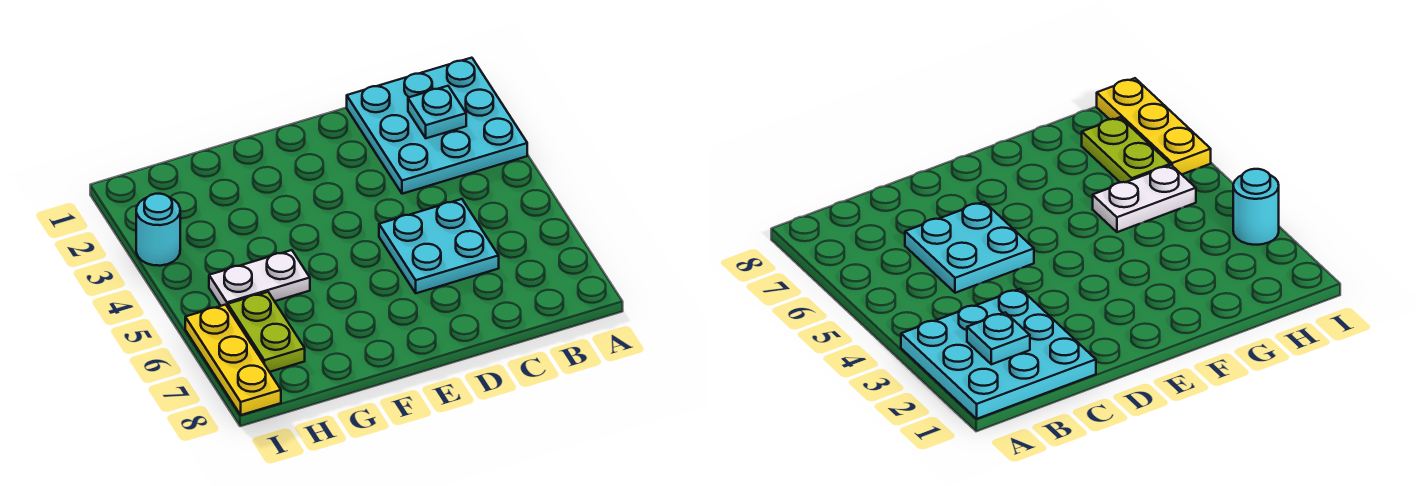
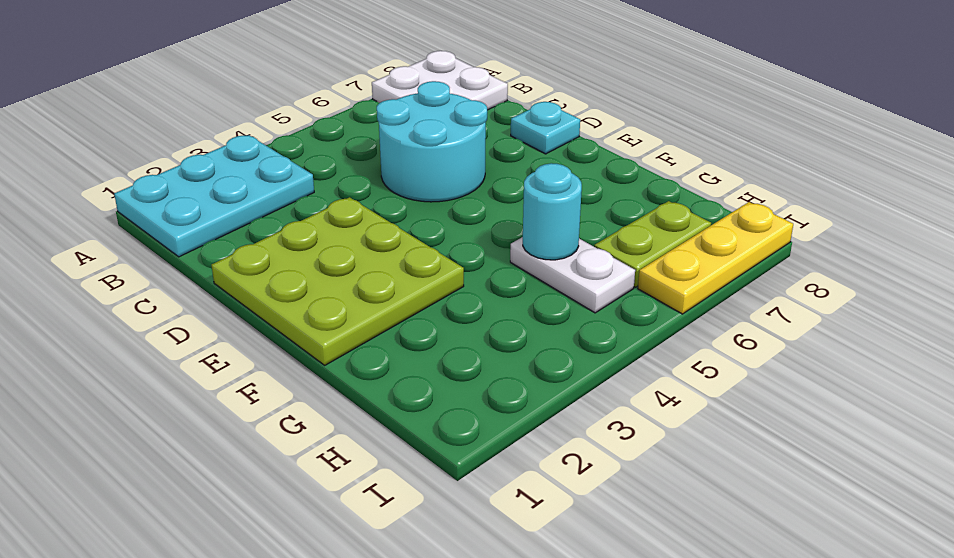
cyan plate A1:C3 level 1 -> cyan plate A1:B3 level 1
none -> white plate A7:B8 level 1
cyan plate B2 level 2 -> cyan plate D8 level 1
cyan plate C5:D6 level 1 -> cyan round brick C5:D6 level 1
none -> lime plate D1:F3 level 1
cyan round brick I3 level 1 -> cyan round brick G5 level 2

